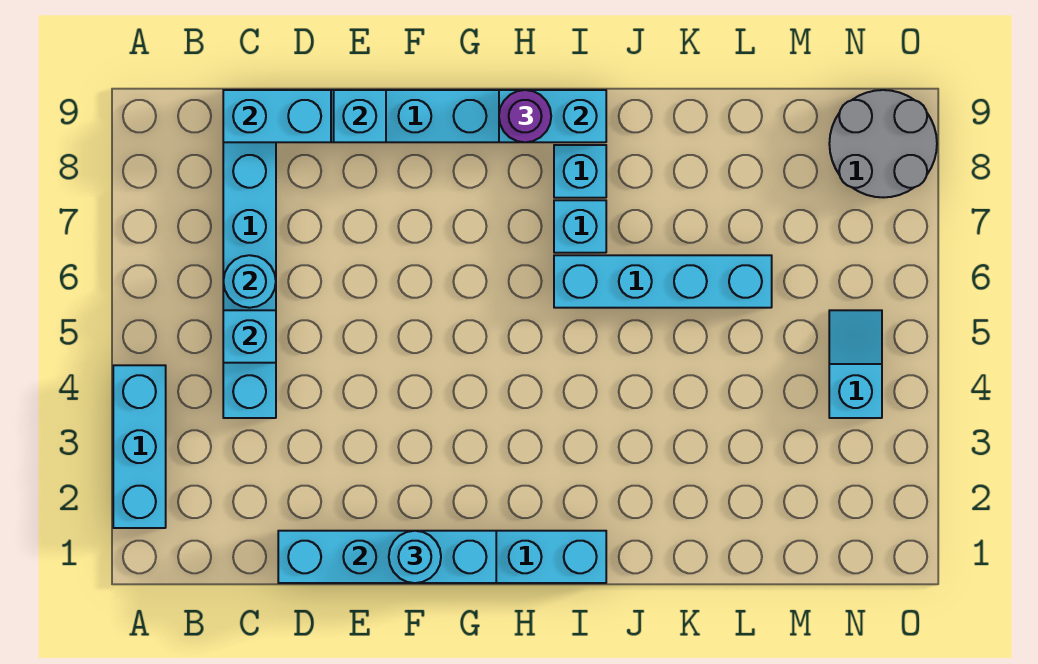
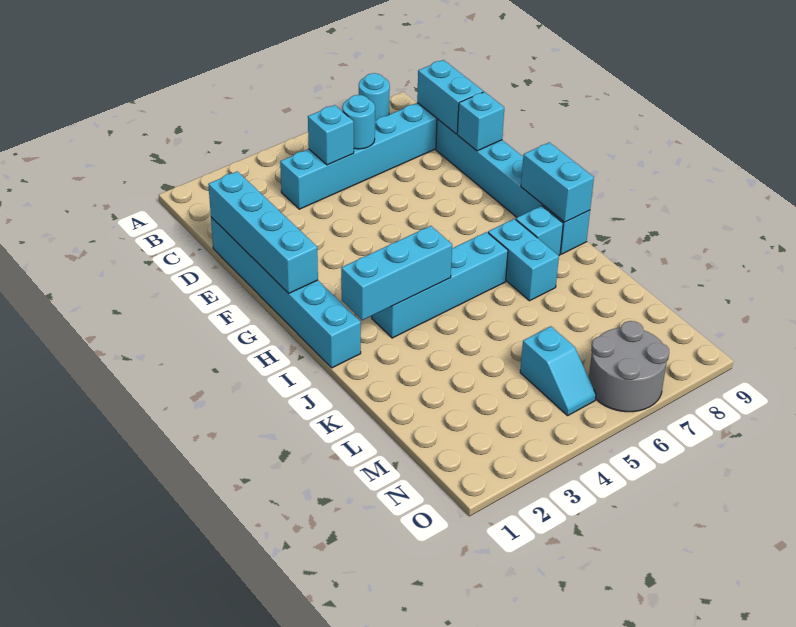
cyan brick A2:A4 level 1 -> cyan brick I2:I4 level 2
cyan round brick F1 level 3 -> cyan round brick A8 level 1
purple round brick H9 level 3 -> none
cyan brick I6:L6 level 1 -> cyan brick I3:I6 level 1
cyan brick I7 level 1 -> cyan brick I7:J7 level 1
cyan slope N4:N5 level 1 top 4 -> cyan slope M5:N5 level 1 top M
grey round brick N8:O9 level 1 -> grey round brick N6:O7 level 1

